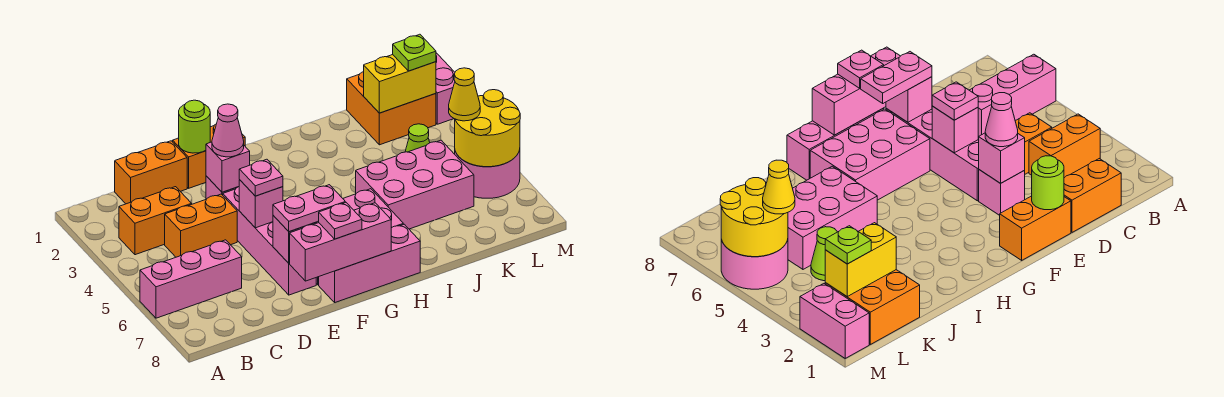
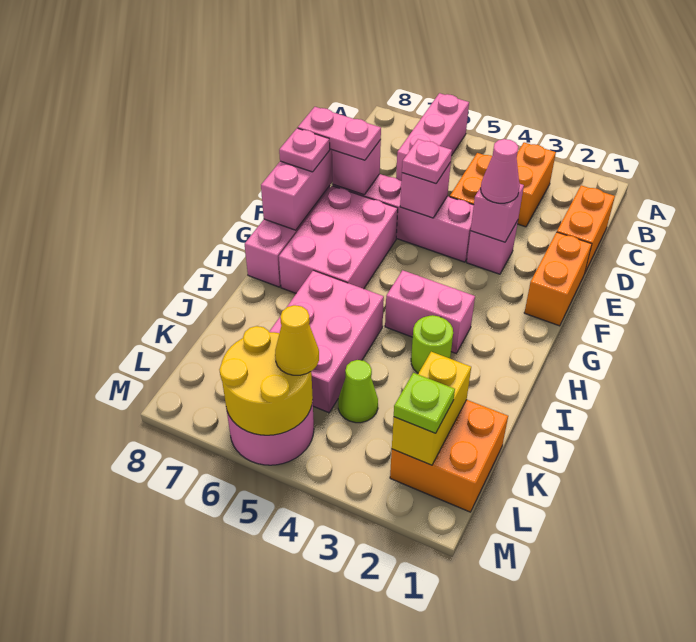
lime round brick E1 level 2 -> lime round brick I3 level 1
pink plate E7:F7 level 3 -> pink plate E7:E8 level 3
pink brick M1:M2 level 1 -> pink brick H3:H4 level 1

